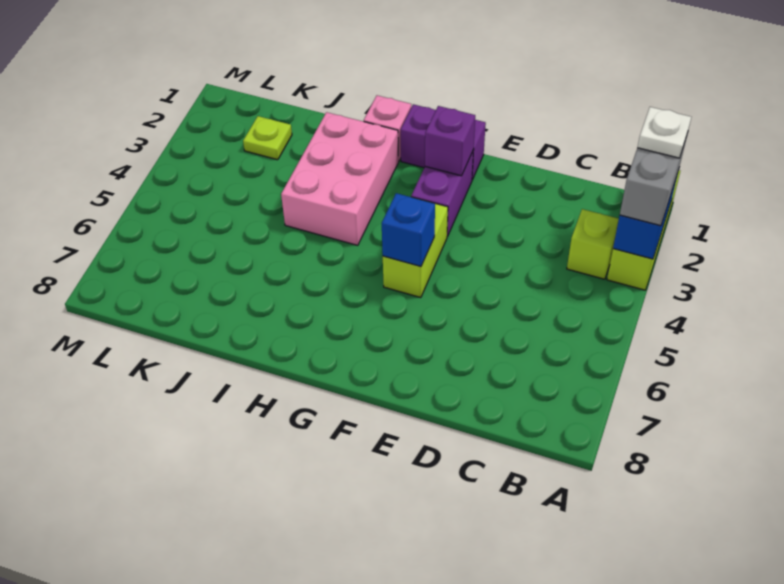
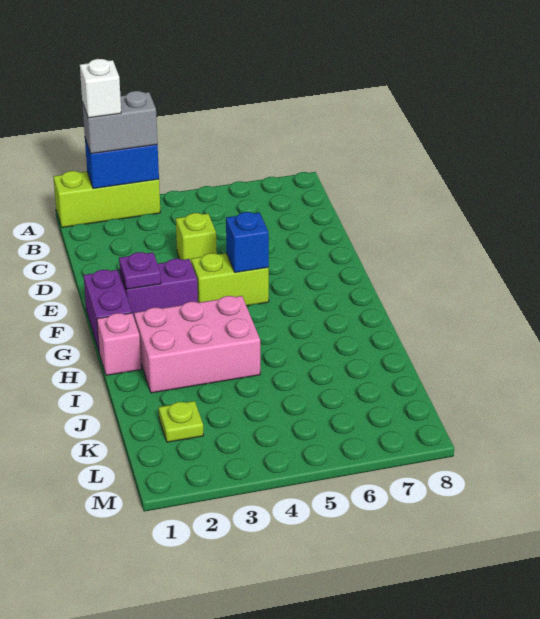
white plate A2 level 4 -> white brick A2 level 4
lime brick B3 level 1 -> lime brick D4 level 1
purple brick F2 level 2 -> purple plate F2 level 2

